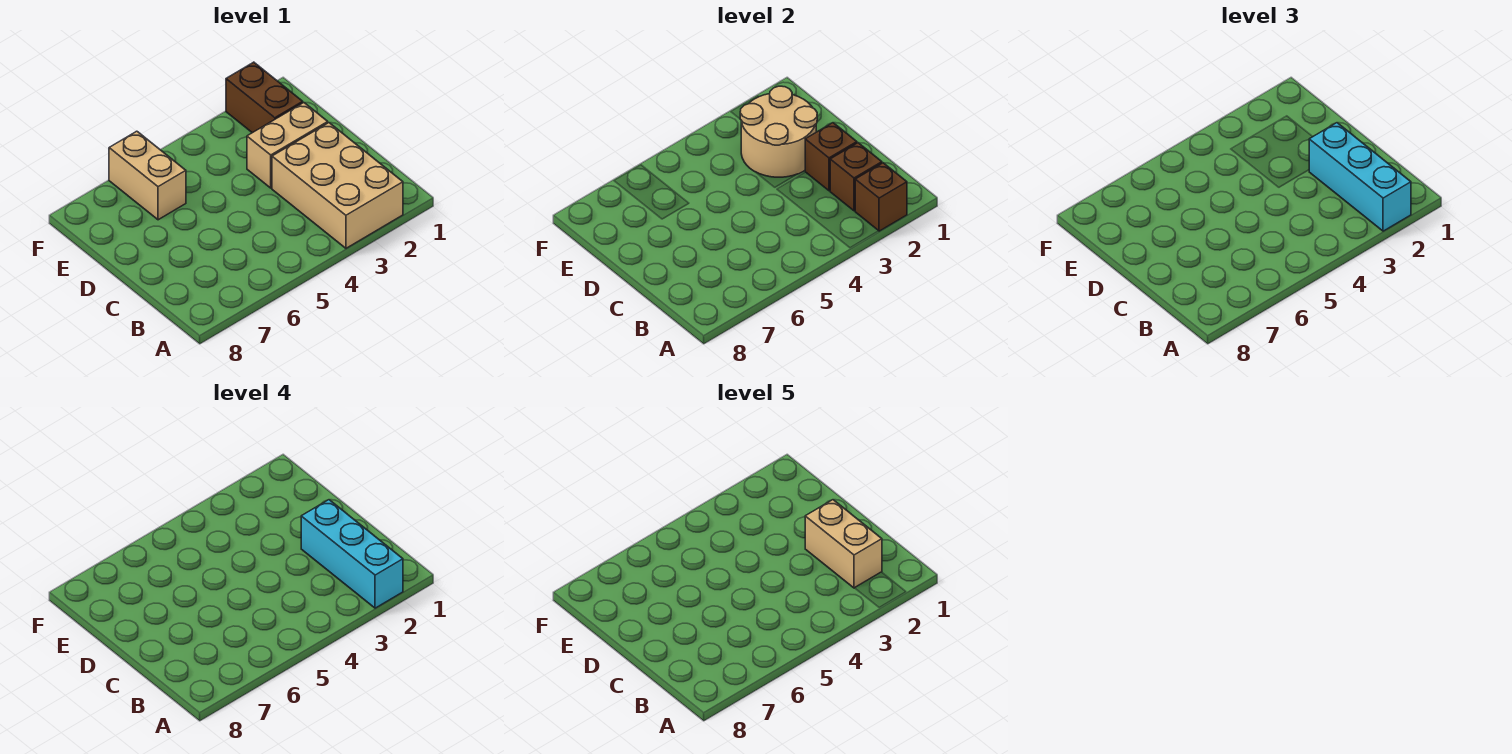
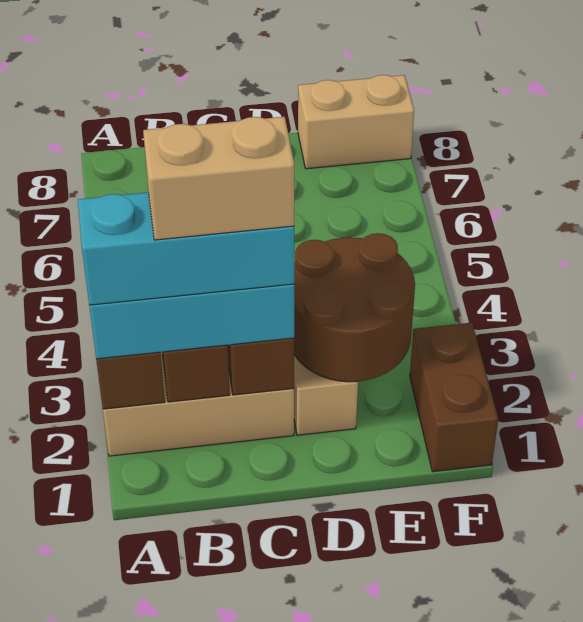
tan round brick D2:E3 level 2 -> brown round brick D2:E3 level 2
brown brick E2:F2 level 1 -> brown brick F1:F2 level 1
tan brick E6:F6 level 1 -> tan brick E8:F8 level 1

